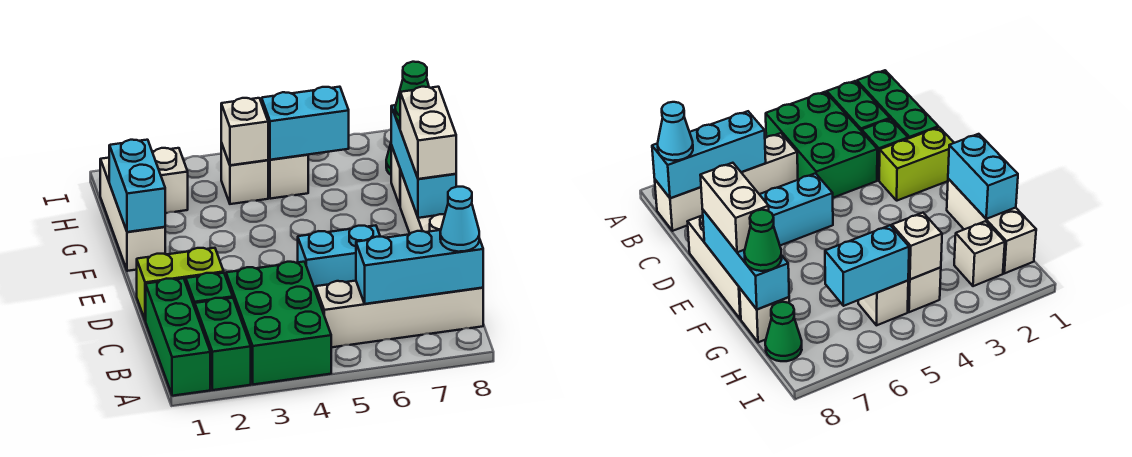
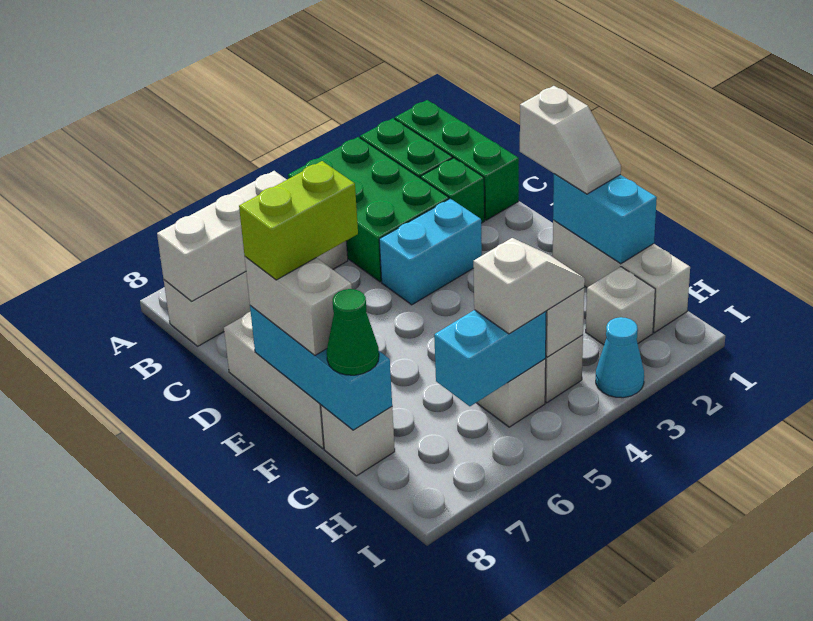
cyan brick B6:B8 level 2 -> white brick B6:B8 level 2
cyan cone B8 level 3 -> cyan cone I3 level 1
lime brick D1:D2 level 1 -> lime brick E7:E8 level 4
cyan brick D5:D6 level 1 -> cyan brick D3:D4 level 1
none -> white slope E1:F1 level 3 top E
none -> white slope H4:H5 level 3 top 5
green cone H8 level 1 -> none

